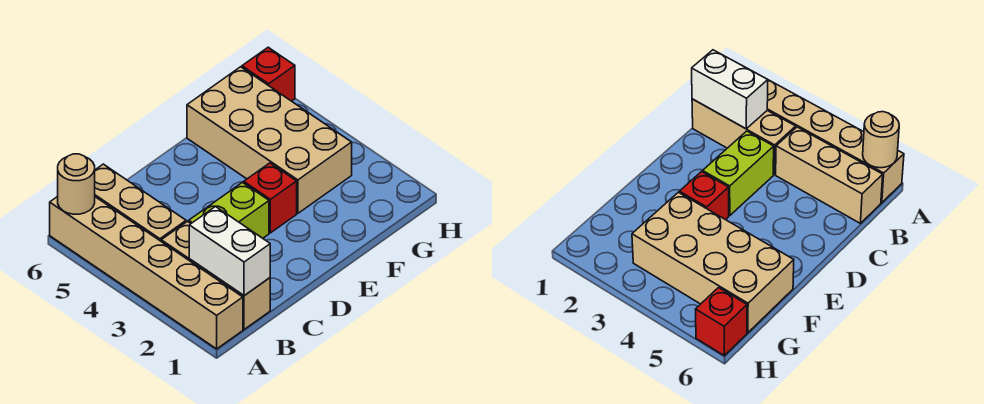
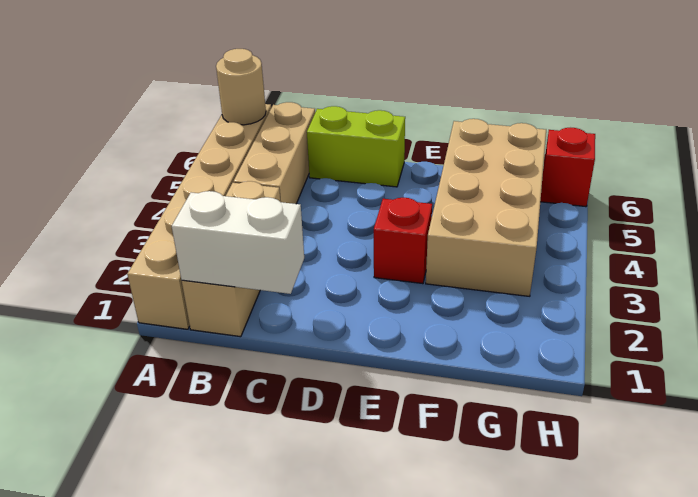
white brick B1:B2 level 2 -> white brick B1:C1 level 2
lime brick C3:D3 level 1 -> lime brick C6:D6 level 1

